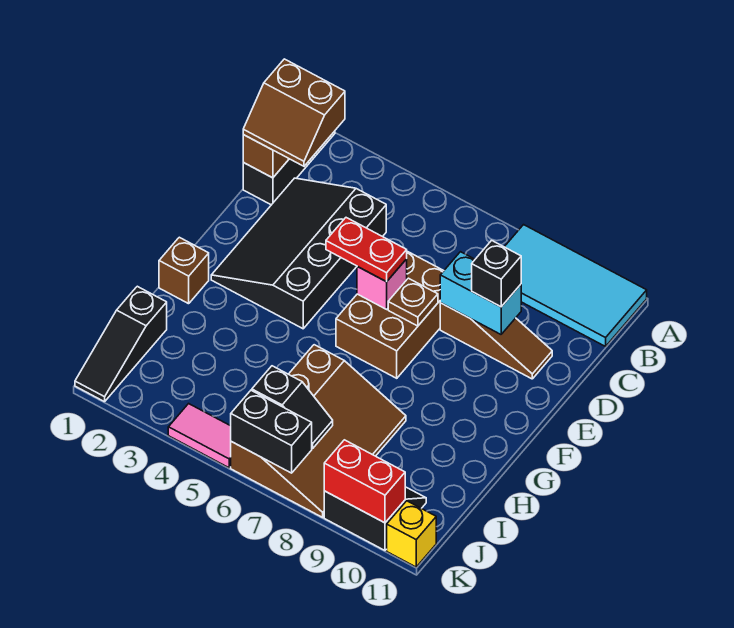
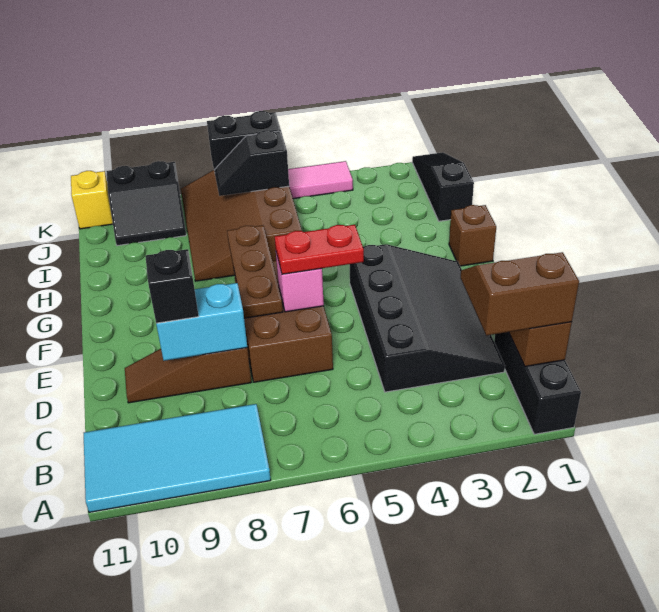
brown plate E7 level 2 -> brown plate E7:G7 level 2
red brick K9:K10 level 2 -> none

